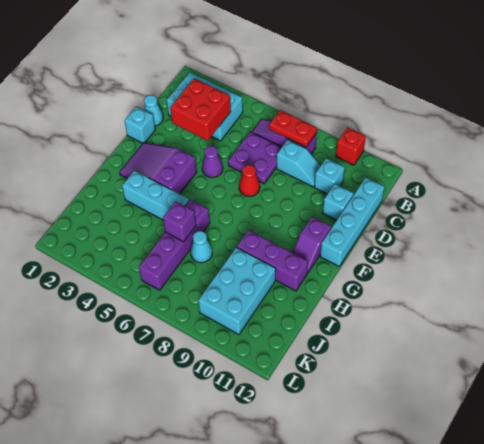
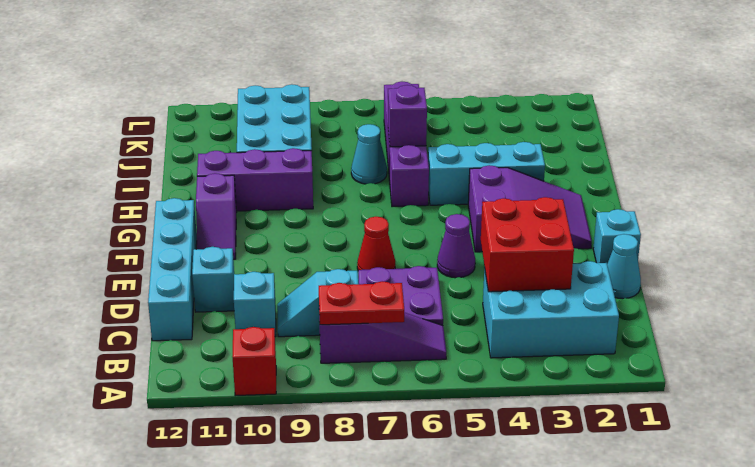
purple slope F11:G11 level 1 top F -> purple slope F11:G11 level 1 top G

